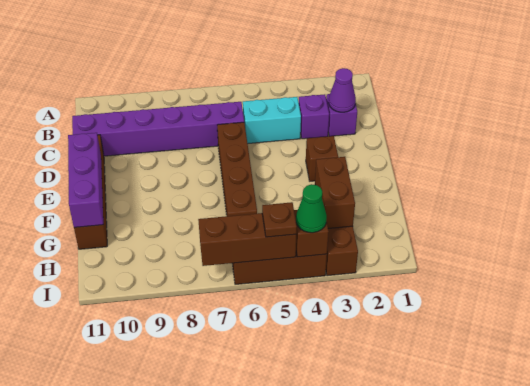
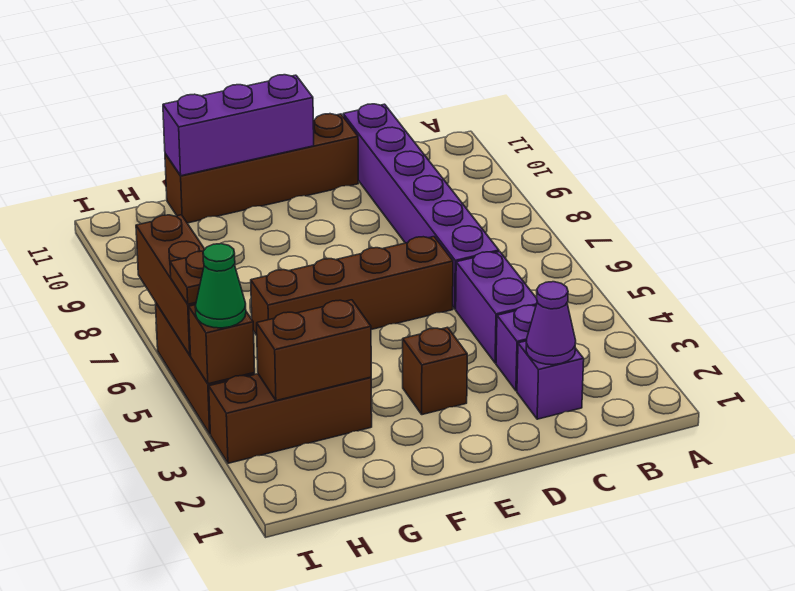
cyan brick C4:C5 level 1 -> purple brick C4:C5 level 1

